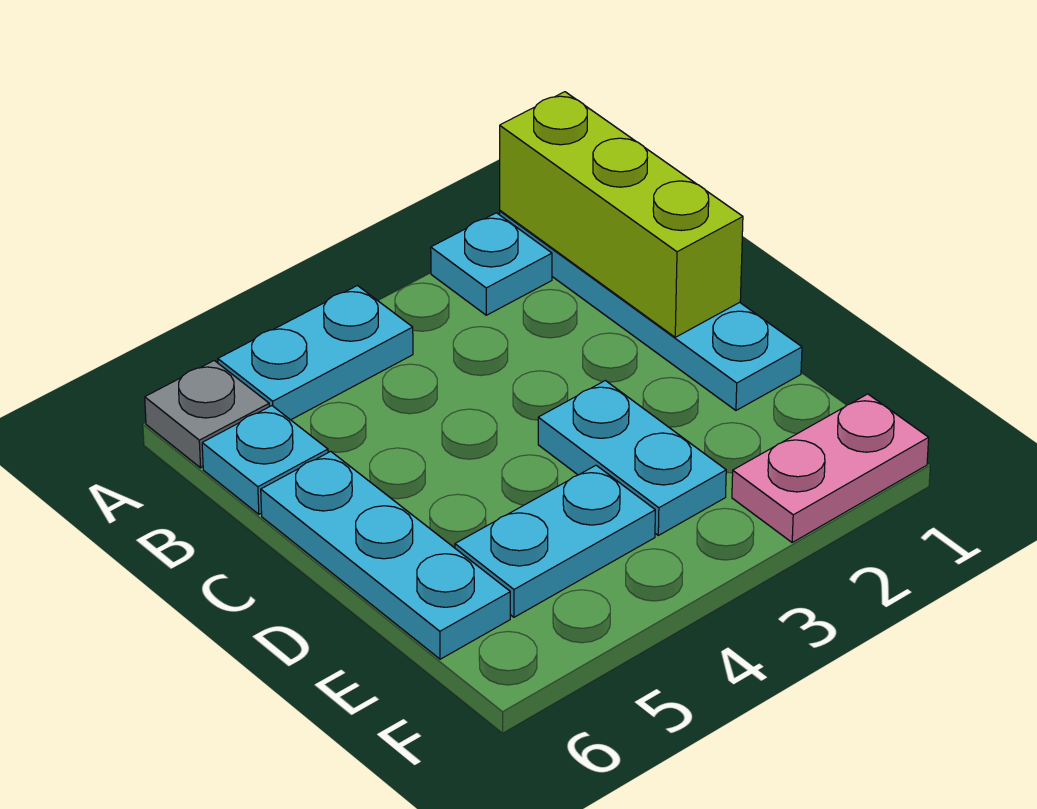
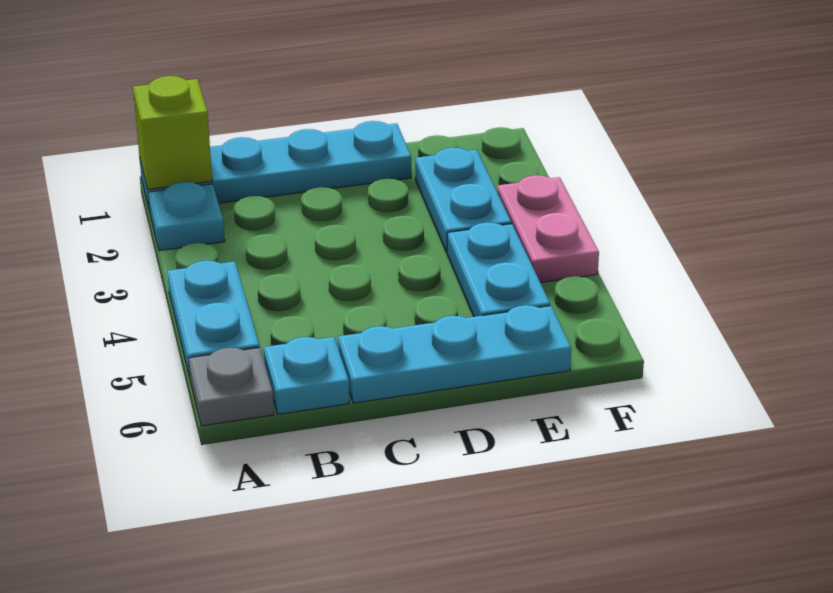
lime brick A1:C1 level 2 -> lime brick A1 level 2
cyan plate D3:E3 level 1 -> cyan plate E2:E3 level 1
pink plate F1:F2 level 1 -> pink plate F3:F4 level 1

